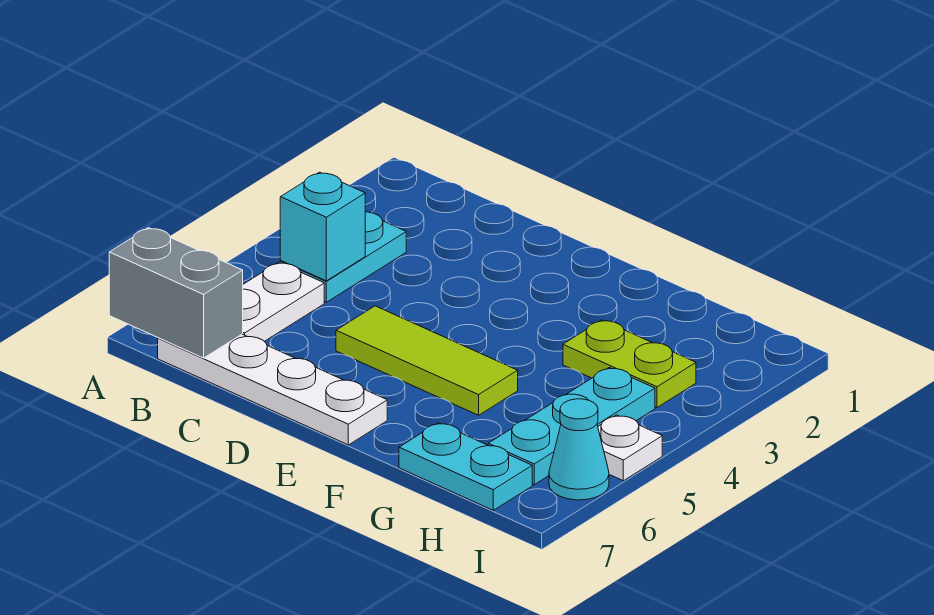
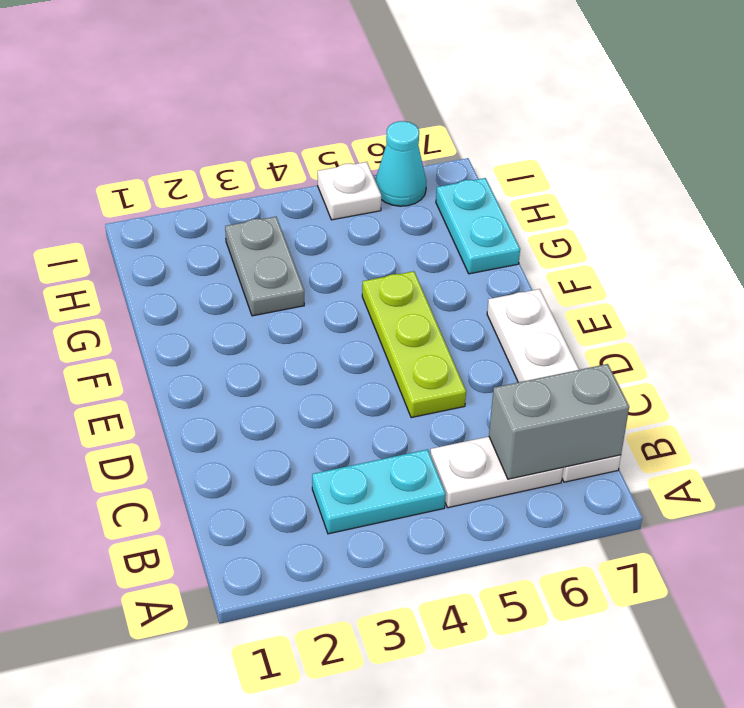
grey brick A7:B7 level 2 -> grey brick B6:B7 level 2
cyan brick B4 level 2 -> none
lime tile D5:F5 level 1 -> lime plate D5:F5 level 1
lime plate G3:H3 level 1 -> grey plate G3:H3 level 1
cyan plate H4:H6 level 1 -> none

